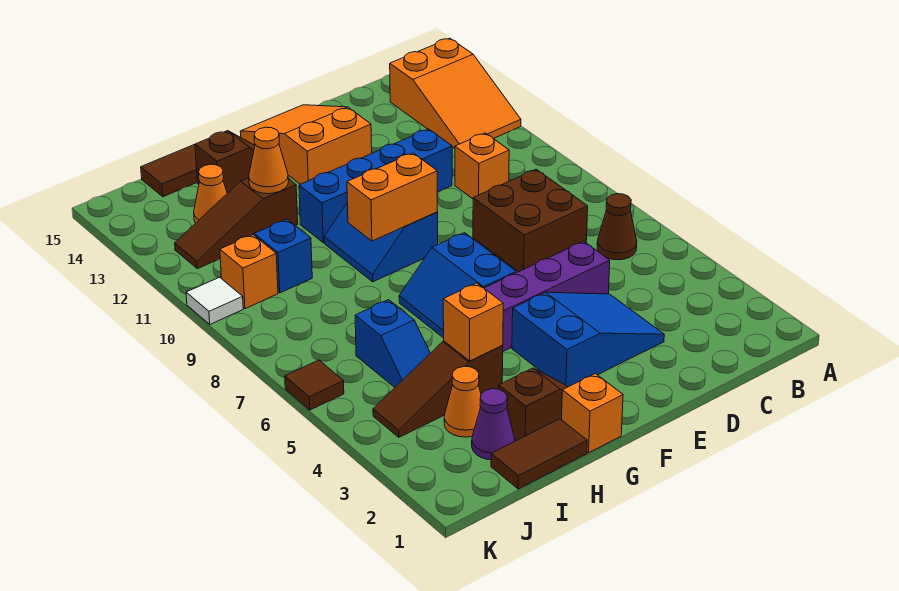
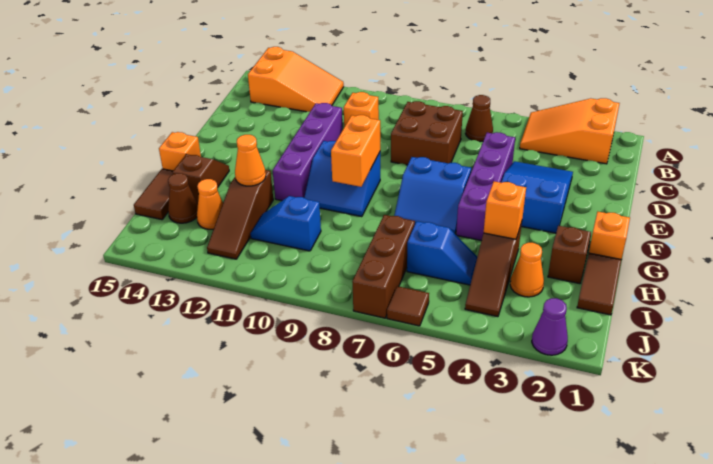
blue brick D11:G11 level 1 -> purple brick D11:G11 level 1
orange slope E13:F15 level 1 top 13 -> orange slope A2:B4 level 1 top 2
purple cone I2 level 1 -> purple cone K2 level 1
none -> brown brick I7:K7 level 1
none -> brown cone I14 level 1
orange brick J10 level 1 -> orange brick G15 level 1
white tile K10 level 1 -> none

